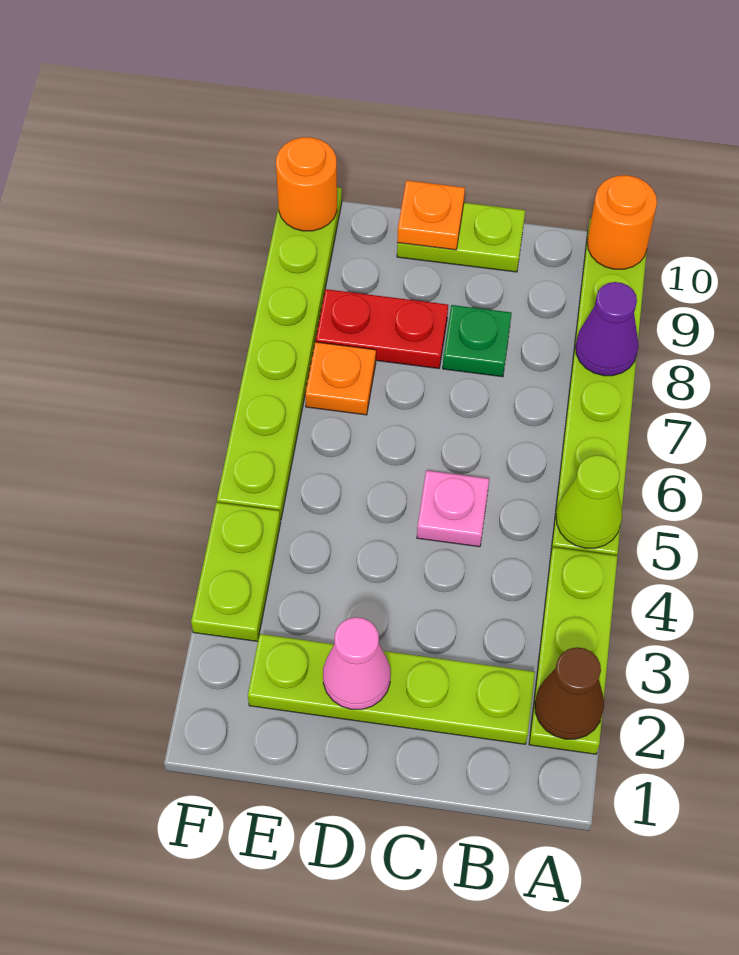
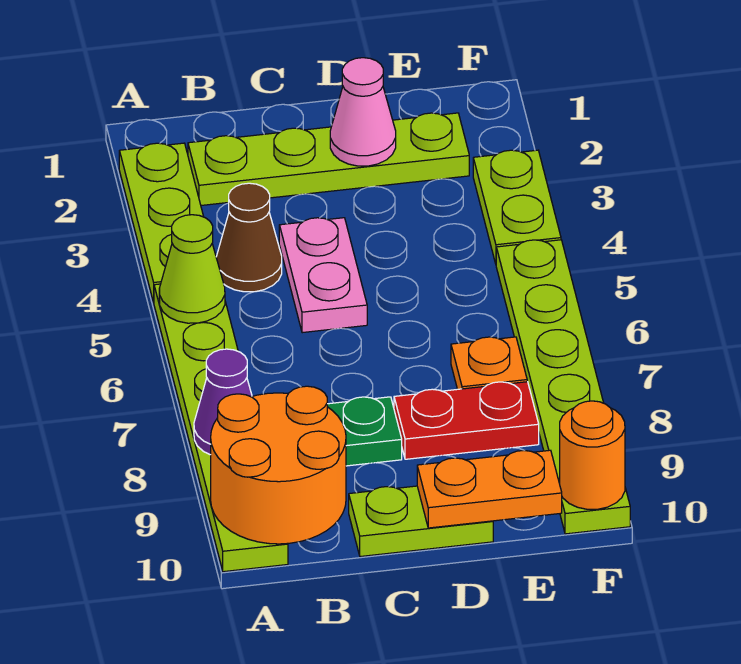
brown cone A2 level 2 -> brown cone B4 level 1
orange round brick A10 level 2 -> orange round brick A9:B10 level 2
pink plate C5 level 1 -> pink plate C4:C5 level 1
orange plate D10 level 2 -> orange plate D10:E10 level 2

